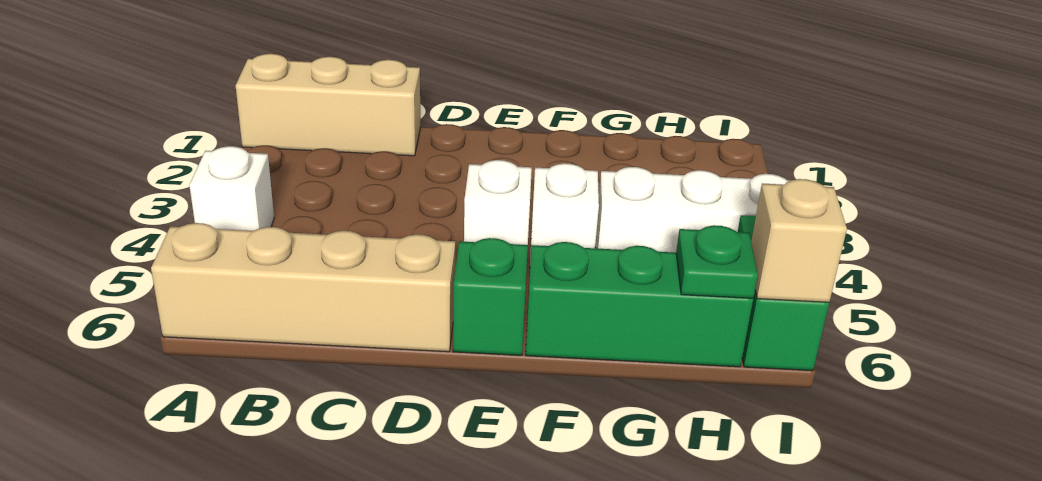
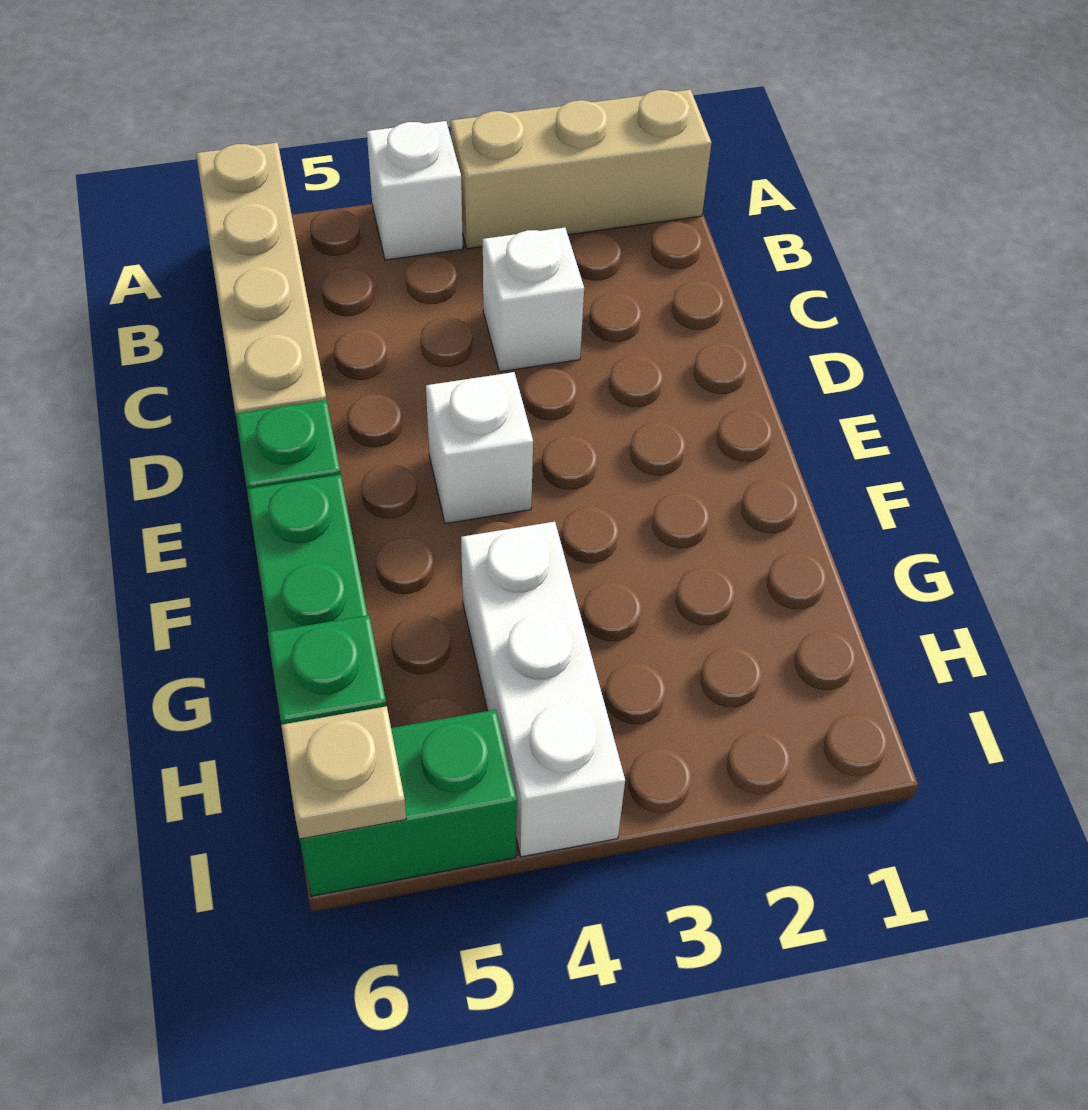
tan brick A1:C1 level 1 -> tan brick A1:A3 level 1
white brick F4 level 1 -> white brick C3 level 1
tan brick I6 level 2 -> tan plate I6 level 2

